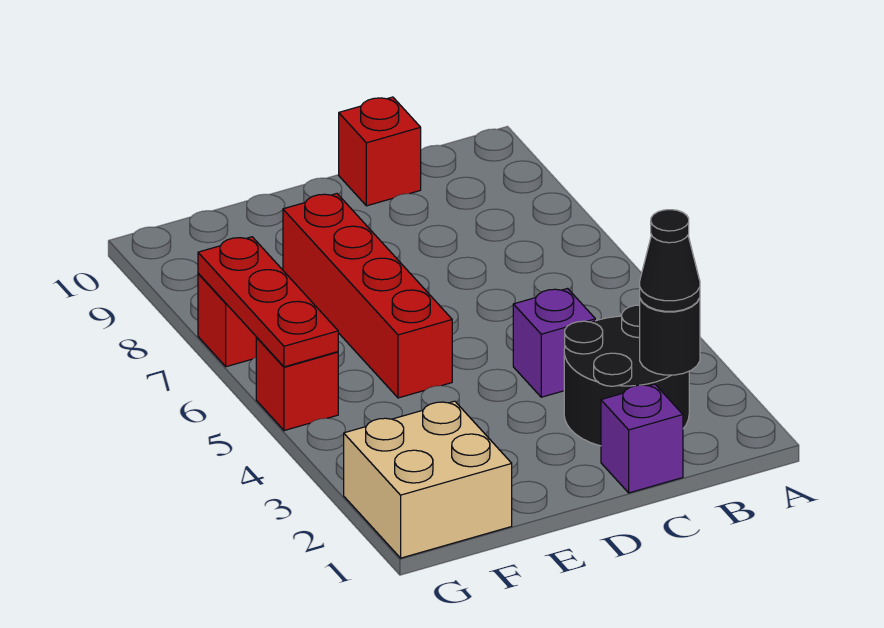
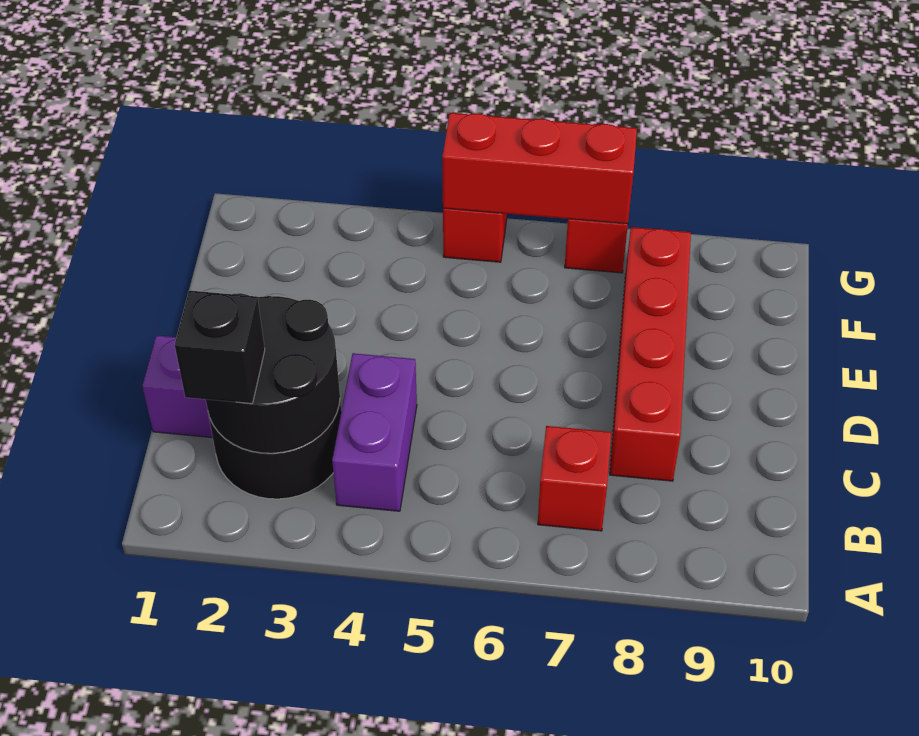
black round brick B2 level 2 -> black round brick B2:C3 level 2
black cone B2 level 3 -> black brick B2 level 3
purple brick C4 level 1 -> purple brick B4:C4 level 1
red brick C10 level 1 -> red brick B7 level 1
red brick E5:E8 level 1 -> red brick C8:F8 level 1
tan brick F1:G2 level 1 -> none
red plate G5:G7 level 2 -> red brick G5:G7 level 2

